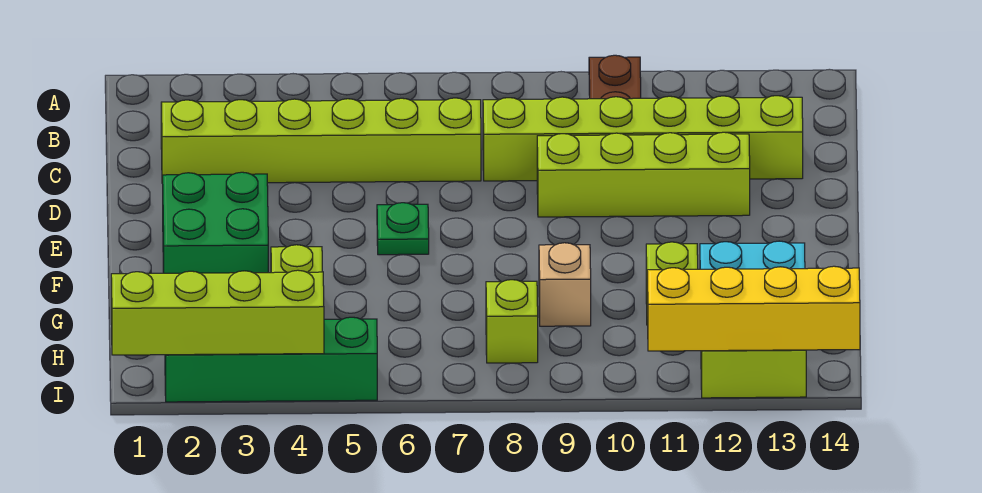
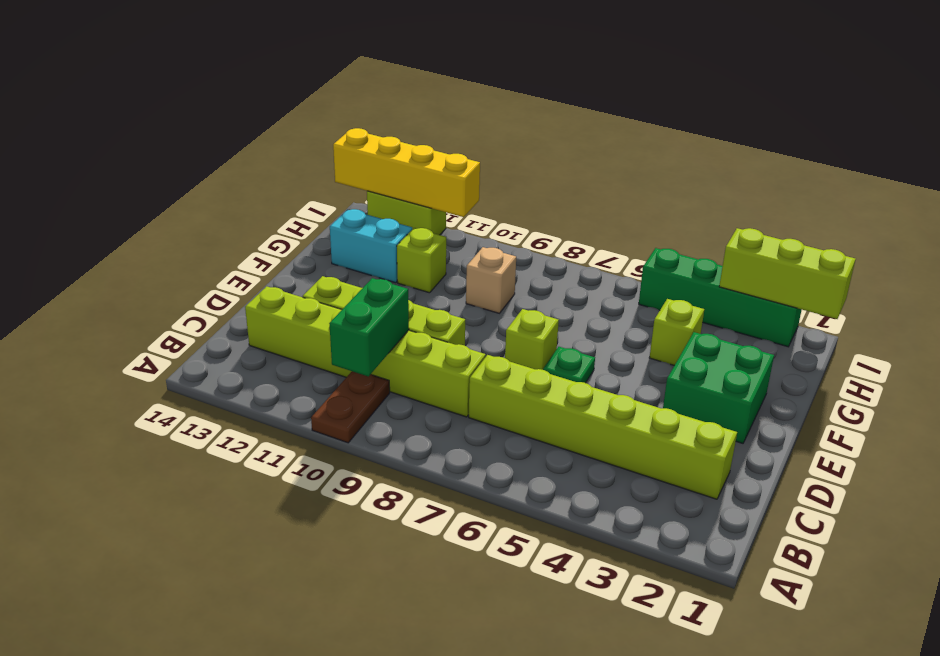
none -> green brick B10:C10 level 2
lime brick H8 level 1 -> lime brick E7 level 1
lime brick I1:I4 level 2 -> lime brick I1:I3 level 2

